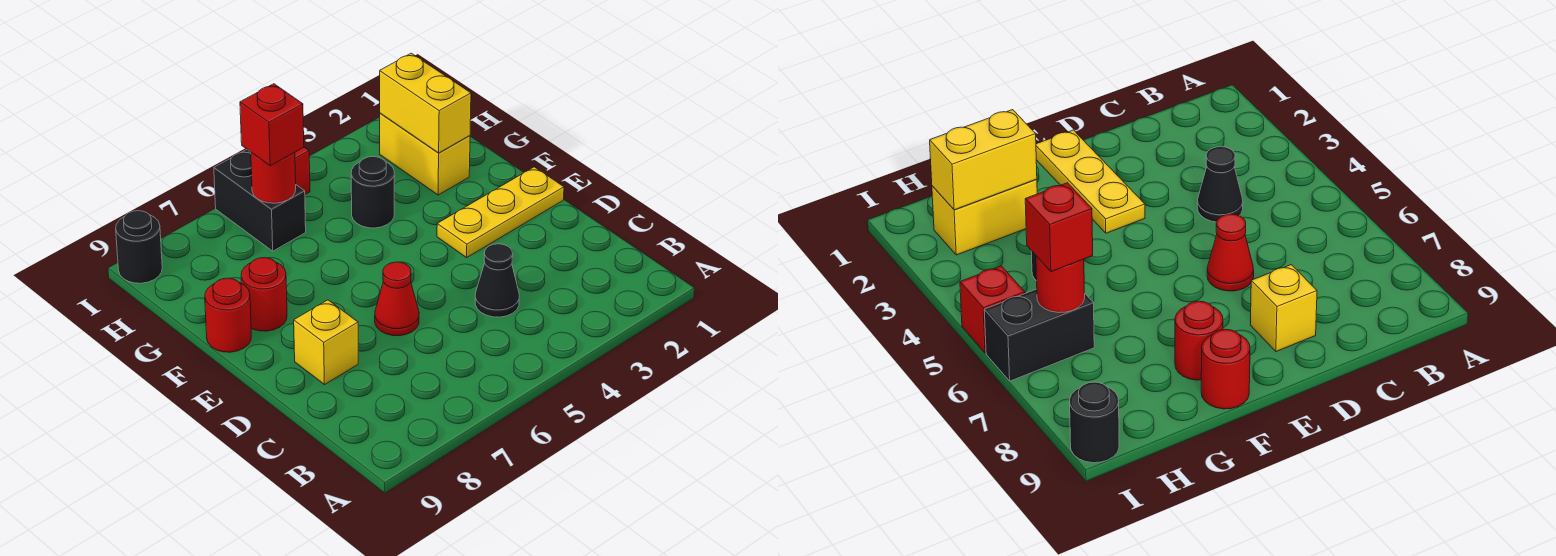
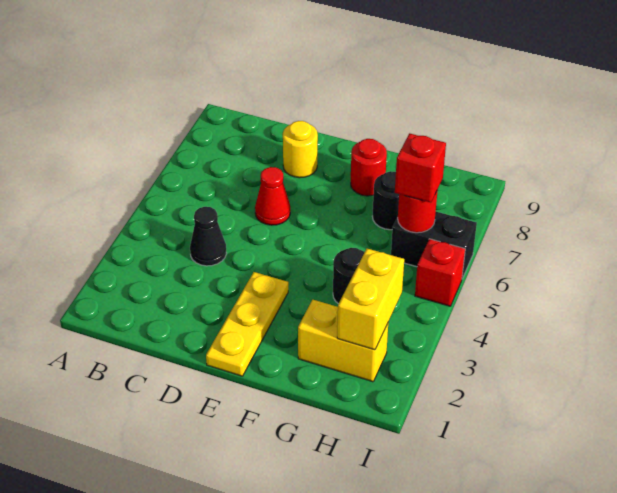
yellow brick D8 level 1 -> yellow round brick D8 level 1
red round brick F9 level 1 -> none
yellow brick G2:H2 level 2 -> yellow brick H2:H3 level 2
black round brick I9 level 1 -> black round brick G7 level 1

